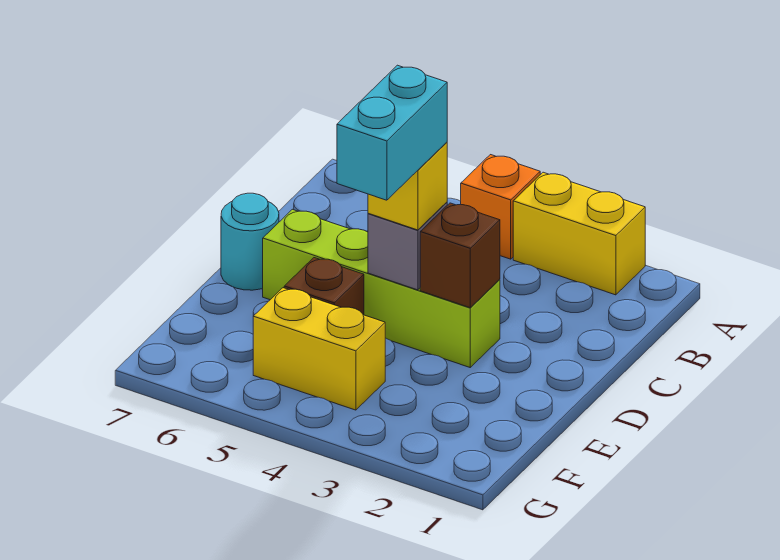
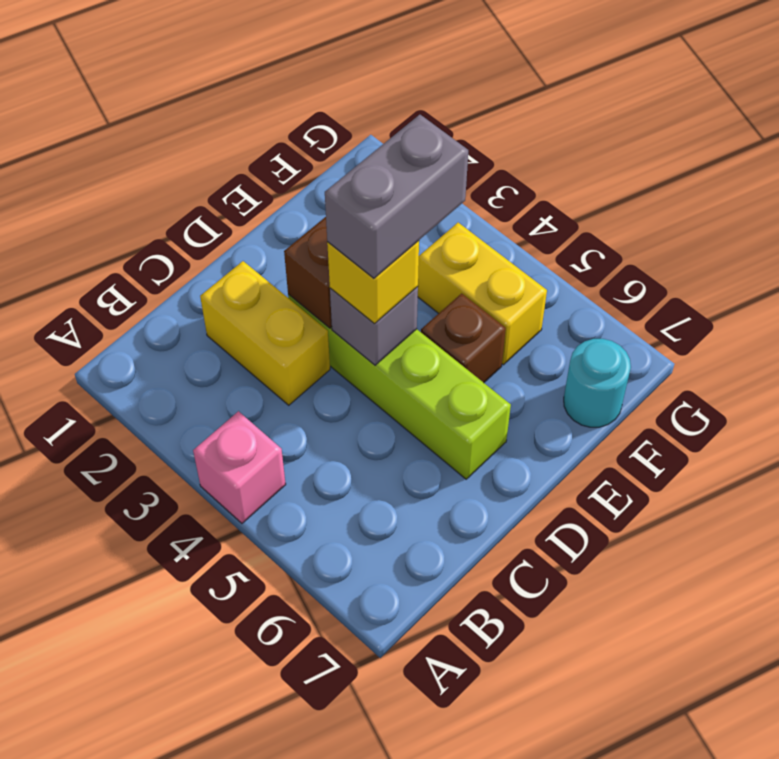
yellow brick A2:A3 level 1 -> yellow brick C2:C3 level 1
orange brick A4 level 1 -> pink brick A4 level 1
cyan brick D4:E4 level 4 -> grey brick D4:E4 level 4
cyan round brick D7 level 1 -> cyan round brick F7 level 1

